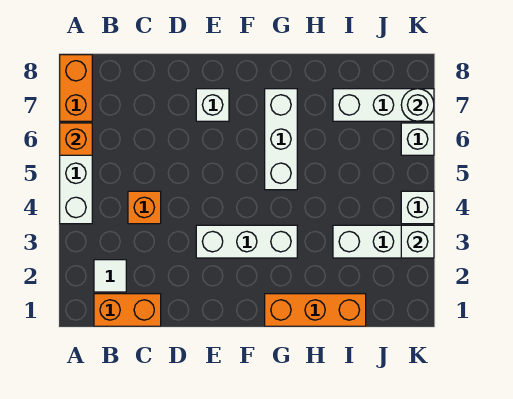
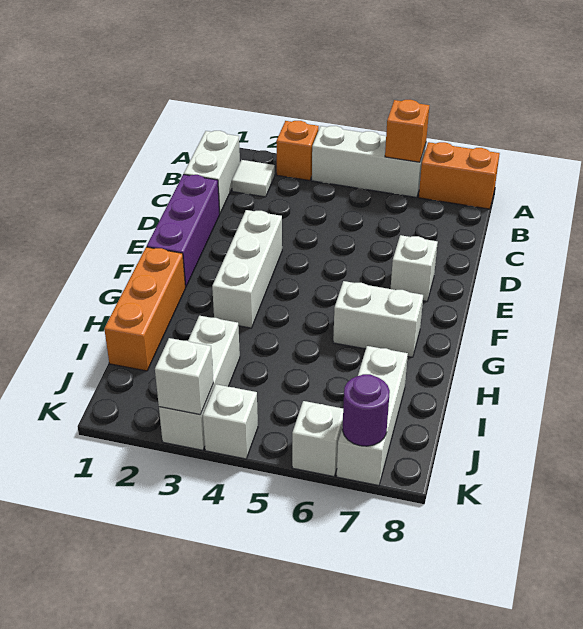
orange brick B1:C1 level 1 -> white brick B1:C1 level 1
orange brick C4 level 1 -> orange brick A3 level 1
none -> purple brick D1:F1 level 1
white brick G5:G7 level 1 -> white brick G6:G7 level 1
white round brick K7 level 2 -> purple round brick K7 level 2

